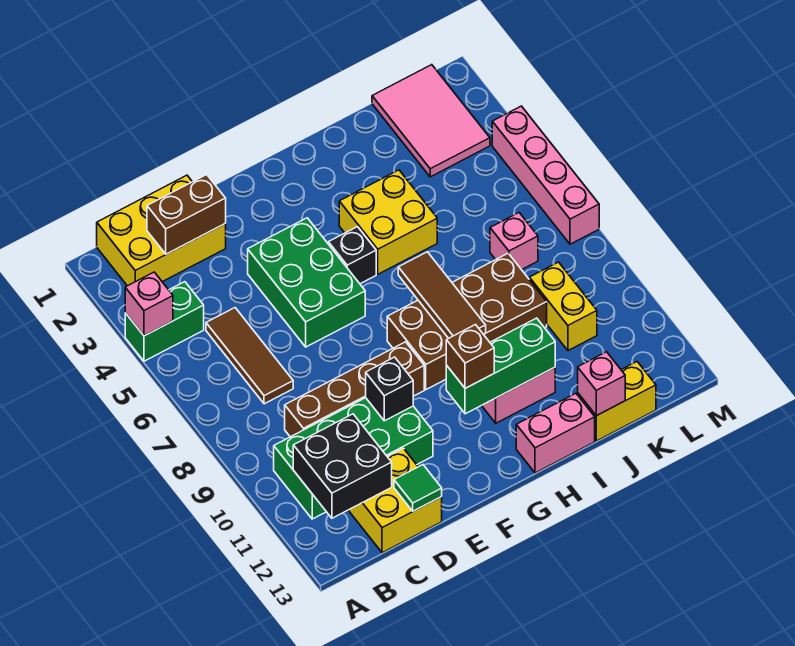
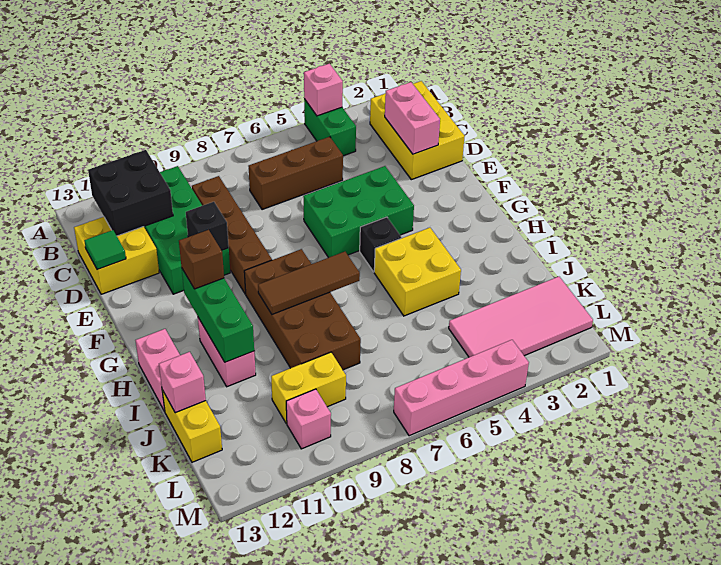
brown brick C2:D2 level 2 -> pink brick C2:D2 level 2
brown tile C5:C7 level 1 -> brown brick C5:C7 level 1
pink tile K1:L3 level 1 -> pink tile K1:L4 level 1
pink brick K7 level 1 -> pink brick L10 level 1

